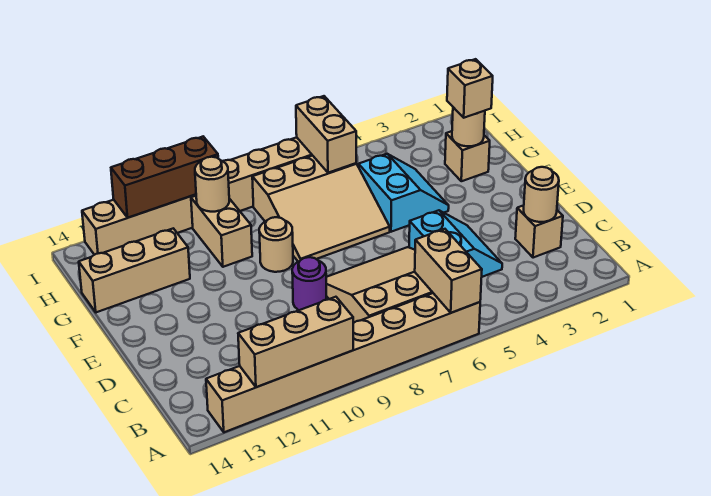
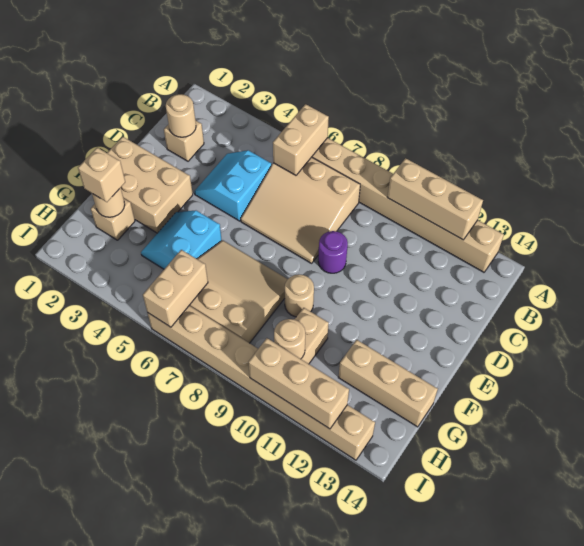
none -> tan brick E1:F3 level 1
brown brick I10:I12 level 2 -> tan brick I10:I12 level 2

